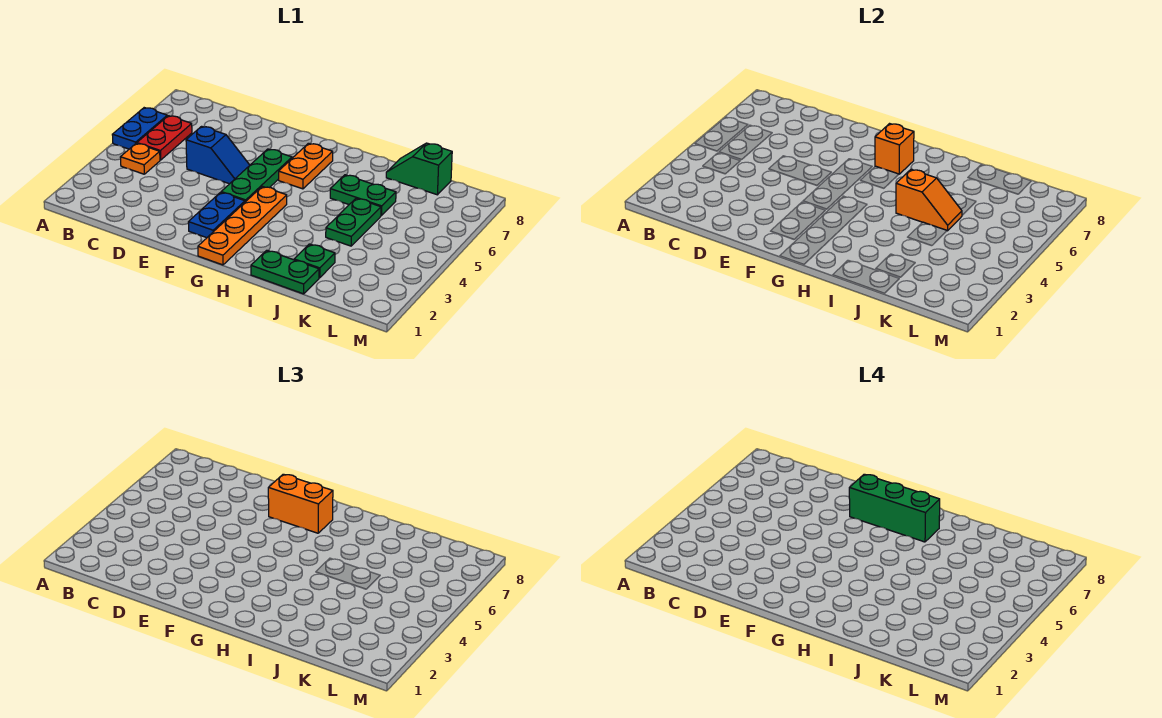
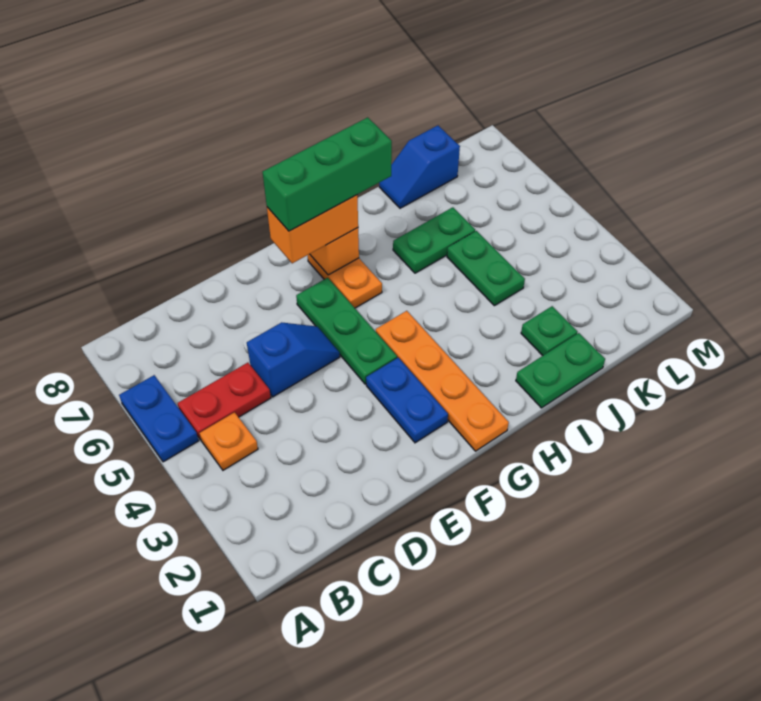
red plate B5:B6 level 1 -> red plate B5:C5 level 1
orange slope I5:J5 level 2 top I -> none
green slope J8:K8 level 1 top K -> blue slope J8:K8 level 1 top K

